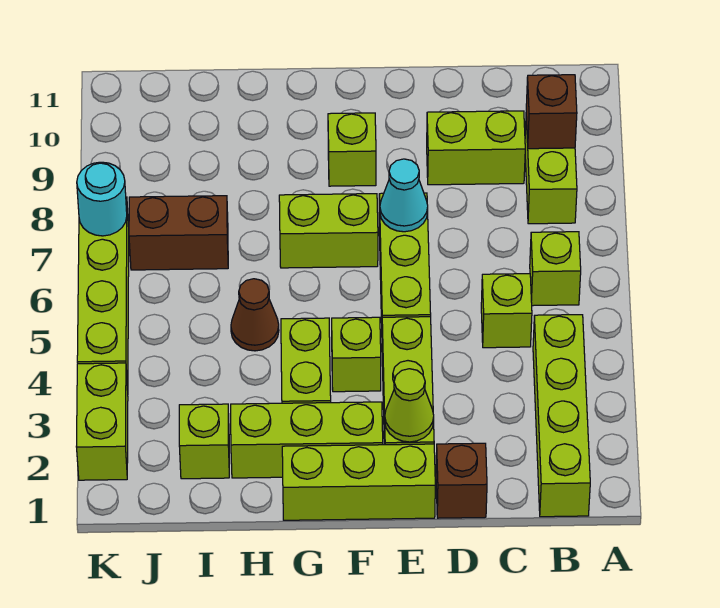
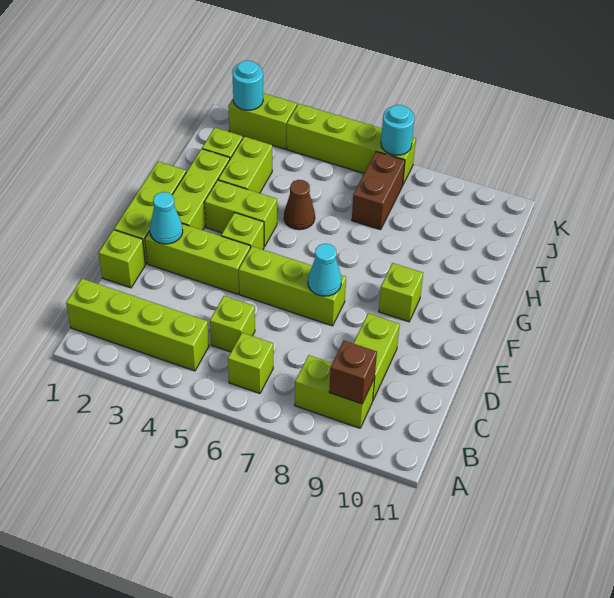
brown brick D1 level 1 -> lime brick D1 level 1
lime cone E2 level 2 -> cyan cone E2 level 2
lime brick F7:G7 level 1 -> lime brick H3:I3 level 1
none -> cyan round brick K2 level 2

